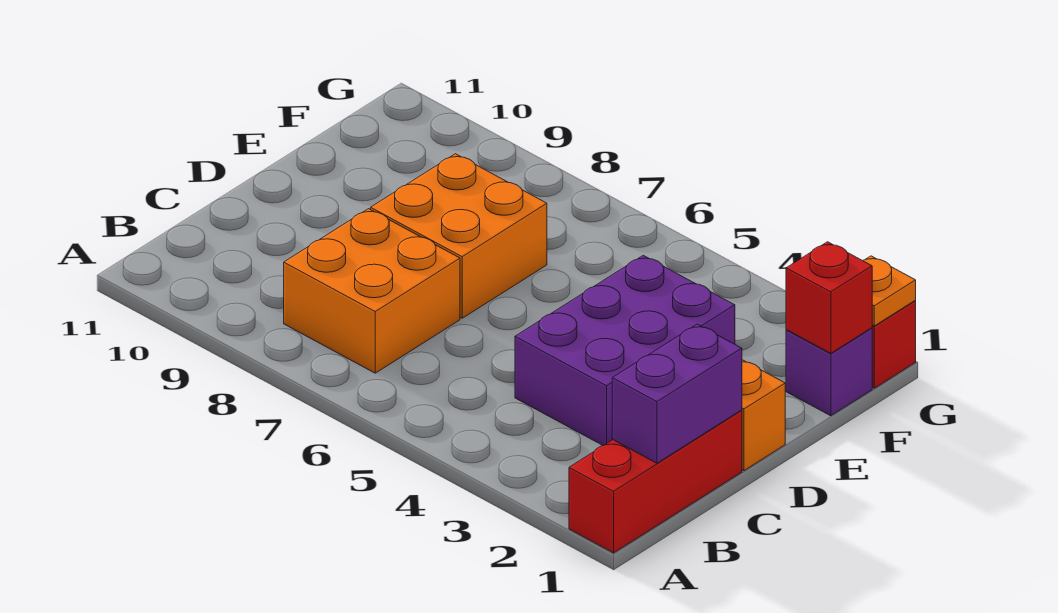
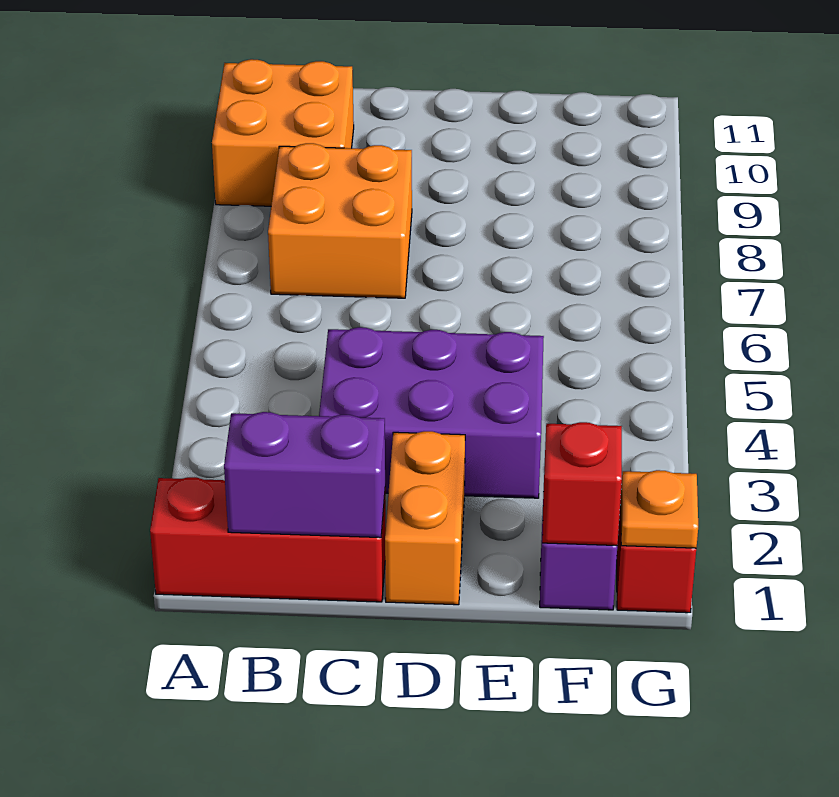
orange brick D7:E8 level 1 -> orange brick A9:B10 level 1

